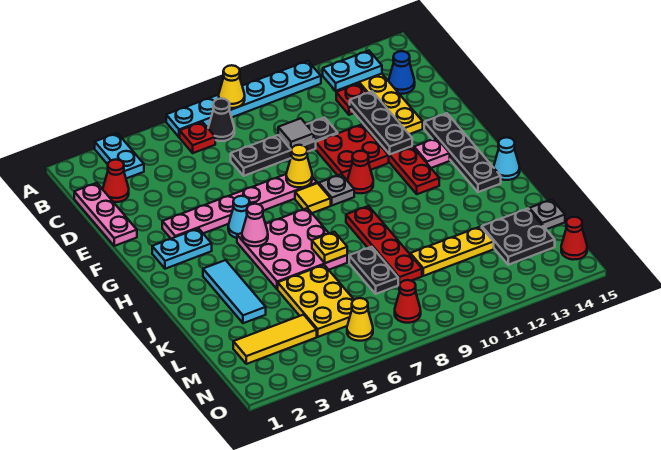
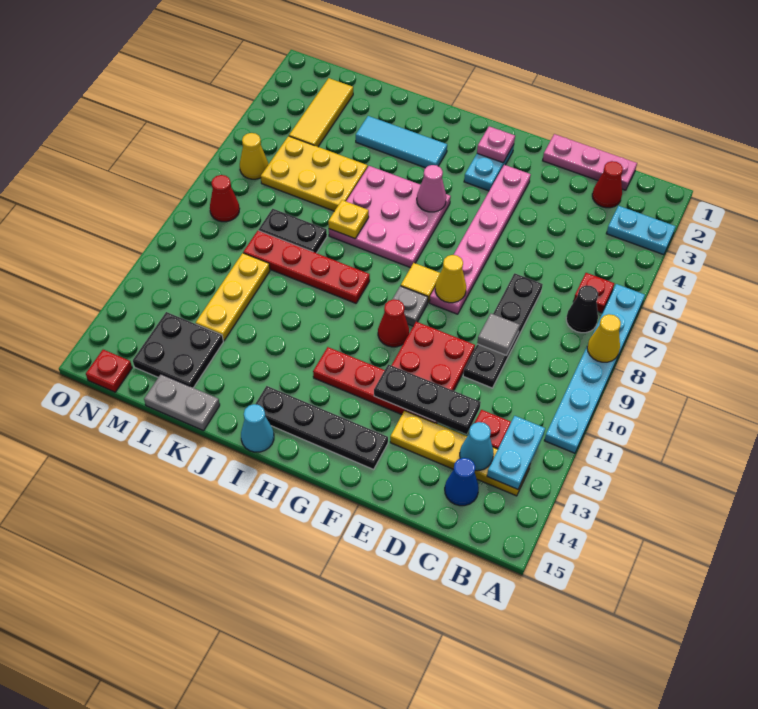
cyan cone G5 level 1 -> cyan cone C13 level 2
pink plate G13 level 1 -> pink plate G2 level 2
grey plate L15 level 1 -> grey plate K15:L15 level 1
red cone N15 level 1 -> red plate N15 level 1

